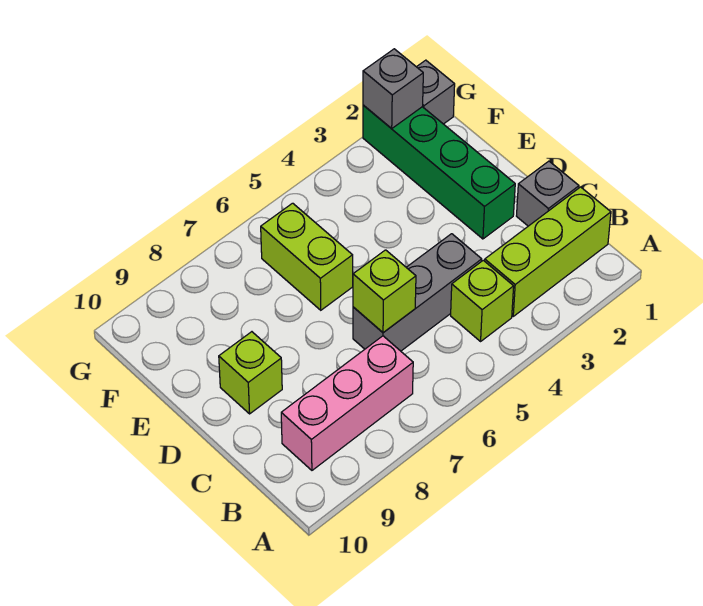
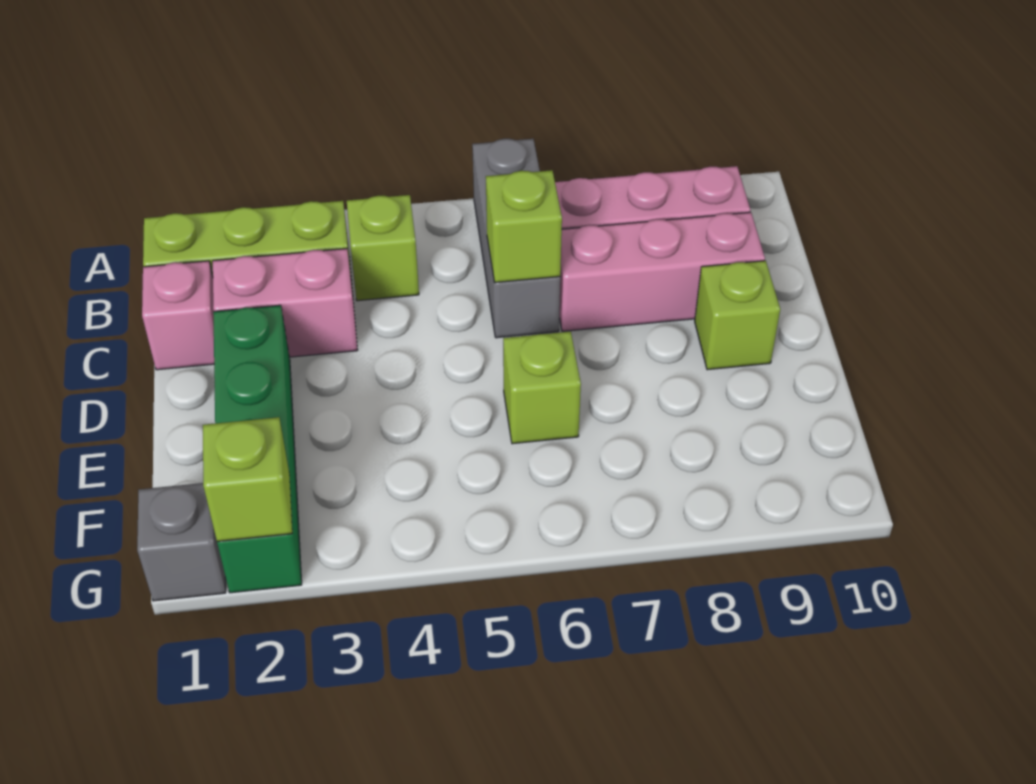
grey brick C1 level 1 -> pink brick C1 level 1
none -> pink brick C2:C3 level 1
grey brick C4:C6 level 1 -> grey brick A6:C6 level 1
none -> pink brick C7:C9 level 1
lime brick E6:F6 level 1 -> lime brick E6 level 1
grey brick G2 level 2 -> lime brick G2 level 2

